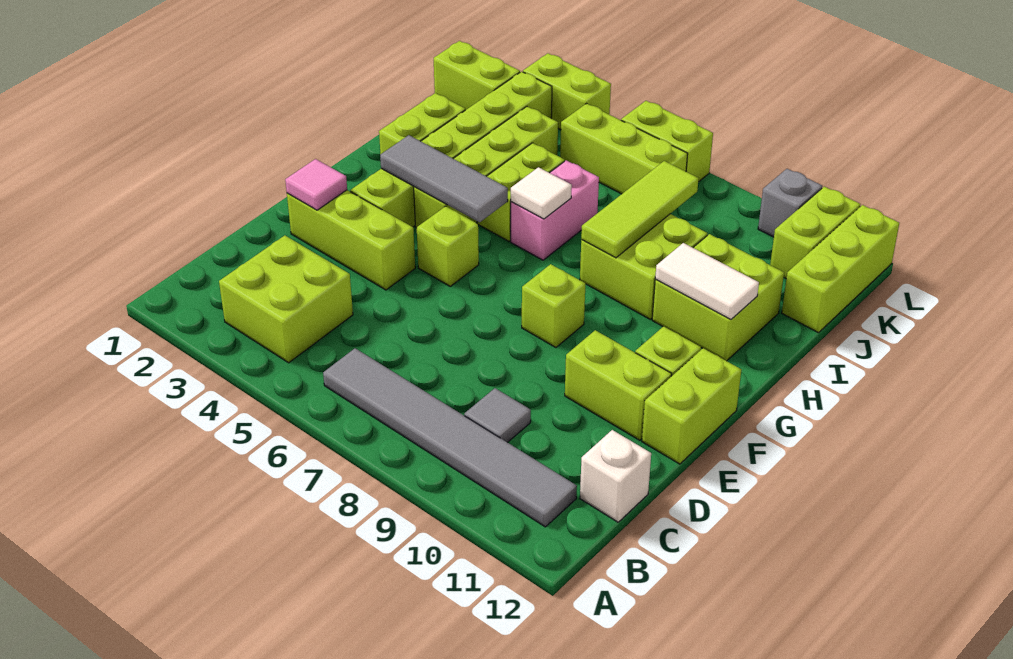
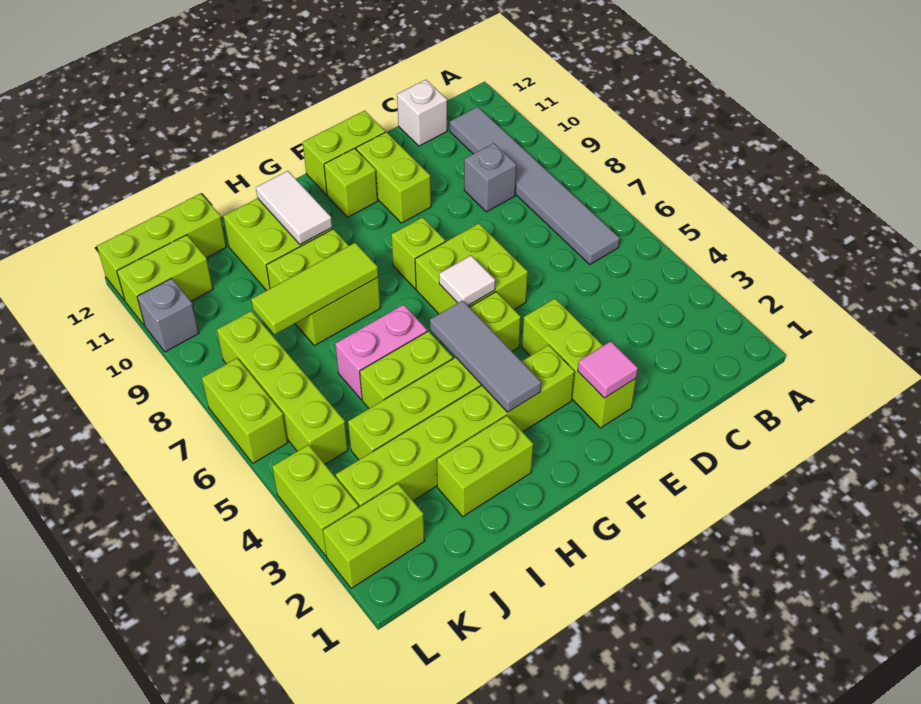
lime brick B3:C4 level 1 -> lime brick E6:F7 level 1
grey tile C9 level 1 -> grey brick C9 level 1
white tile H6 level 2 -> white tile F6 level 2
lime brick K1:K2 level 1 -> lime brick K2:L2 level 1
lime brick K5:K7 level 1 -> lime brick K5:K8 level 1

